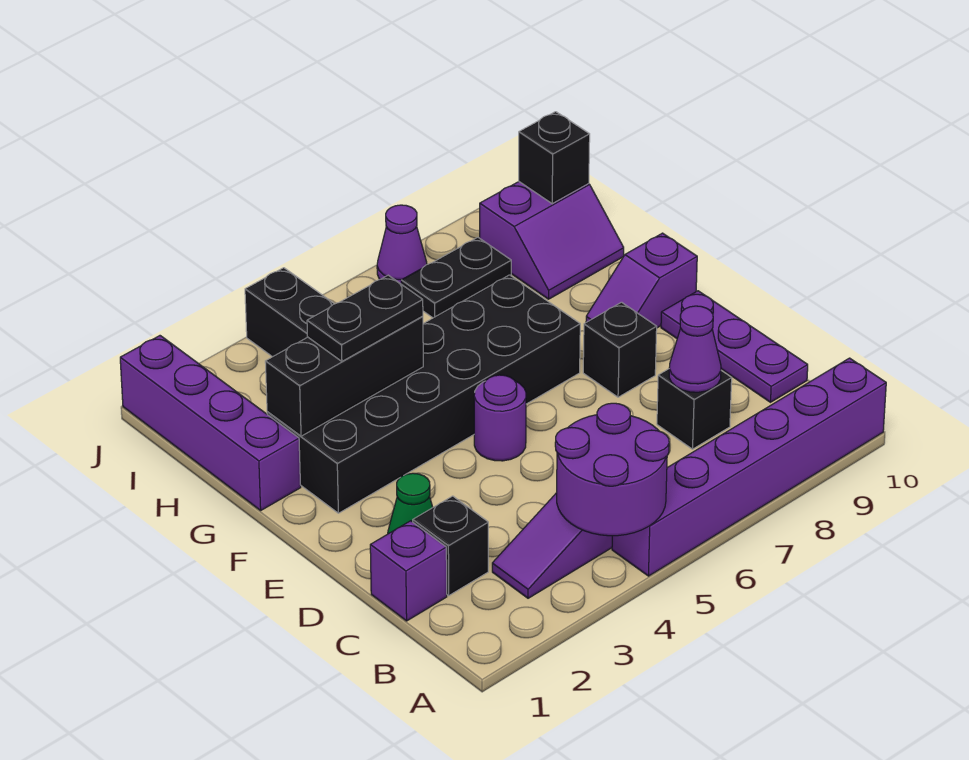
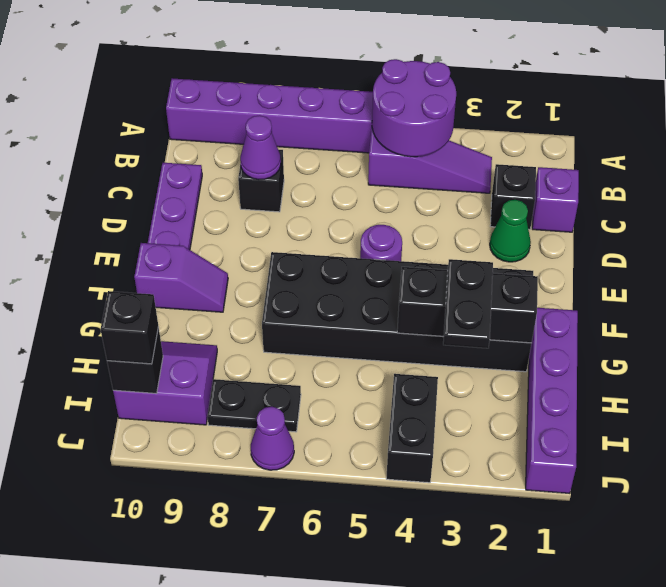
black brick E8 level 1 -> black brick I10 level 3
black plate G3:G4 level 3 -> black plate G3:H3 level 3

